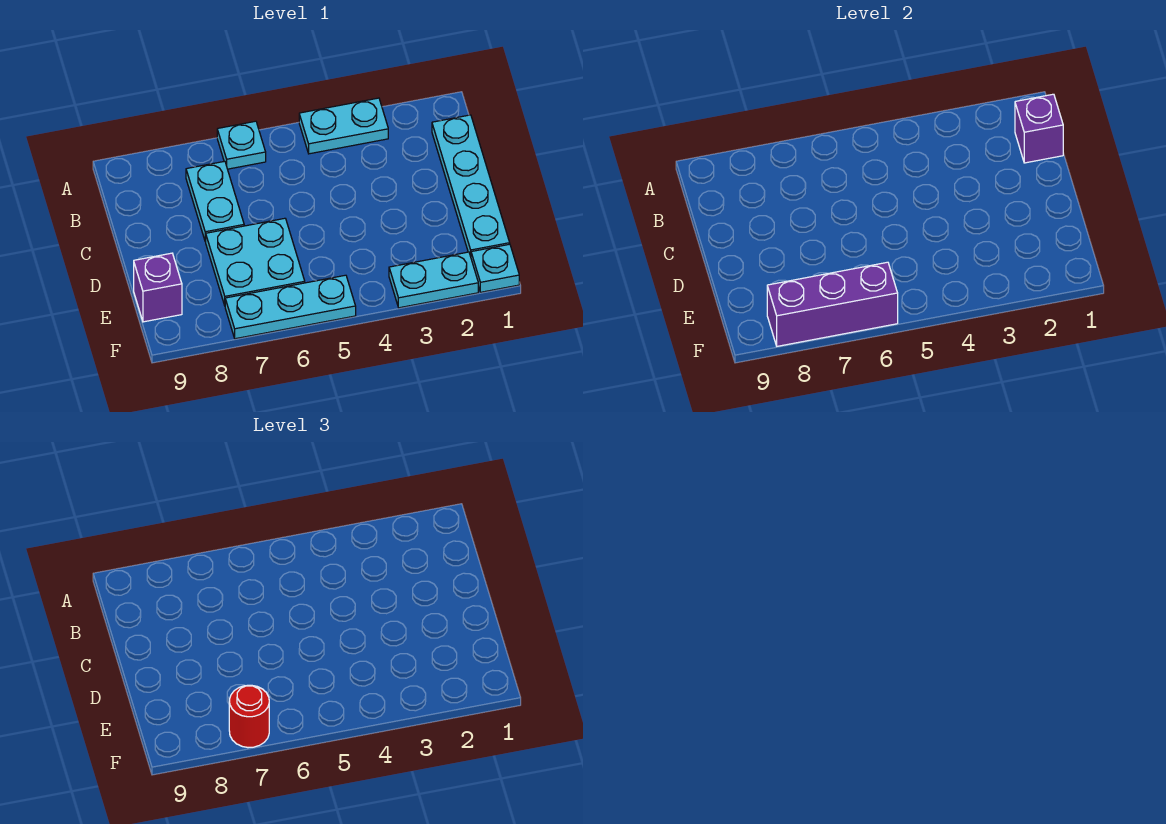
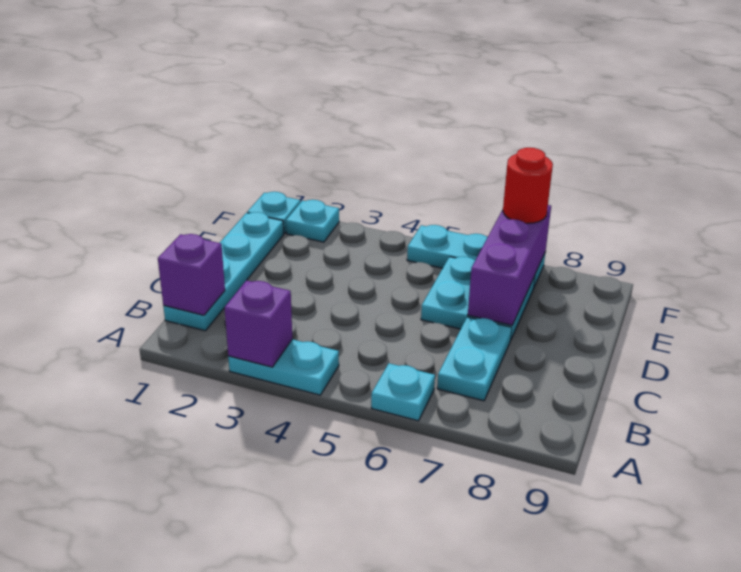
purple brick E9 level 1 -> purple brick A3 level 2
cyan plate F2:F3 level 1 -> cyan plate F2 level 1
purple brick F6:F8 level 2 -> purple brick D7:F7 level 2

